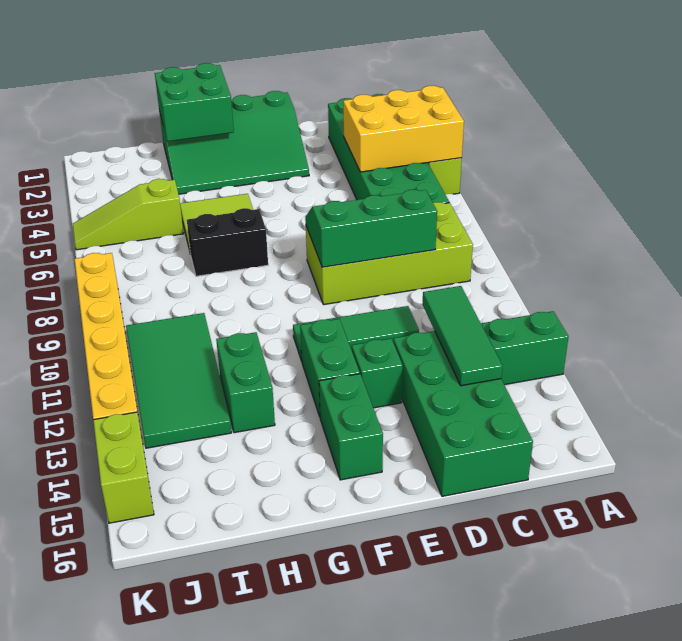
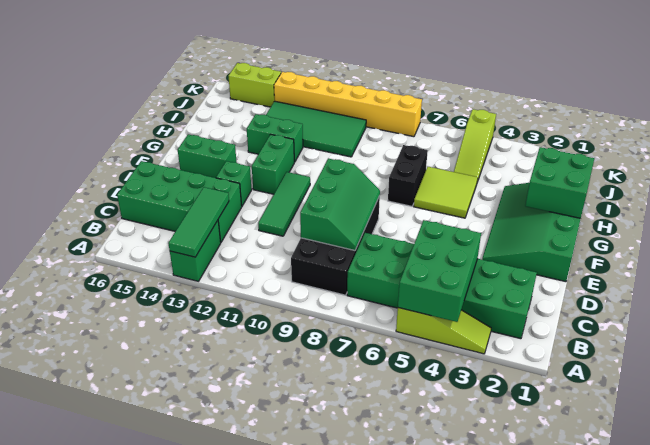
yellow brick A4:C5 level 2 -> green brick A4:C5 level 2
lime brick B8:E9 level 1 -> black brick B8:E9 level 1
green tile C12:C14 level 2 -> green tile A13:C13 level 2
green brick F12:F13 level 1 -> green brick F12:G12 level 1
lime slope I5:K5 level 1 top I -> lime slope I5:K5 level 1 top K

